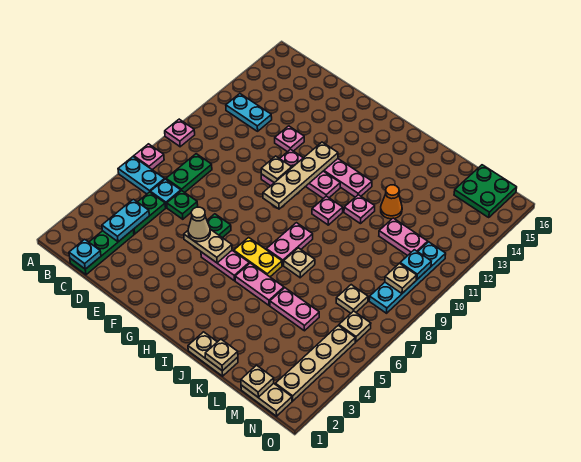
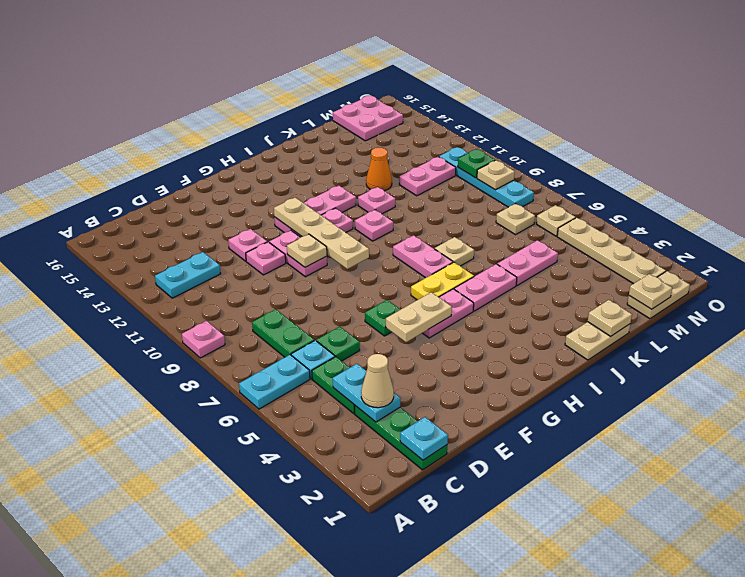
pink plate A7 level 1 -> pink plate E11 level 1
tan cone F5 level 3 -> tan cone C3 level 3
green plate M15:N16 level 1 -> pink plate M15:N16 level 1
cyan plate N10 level 2 -> green plate N10 level 2

